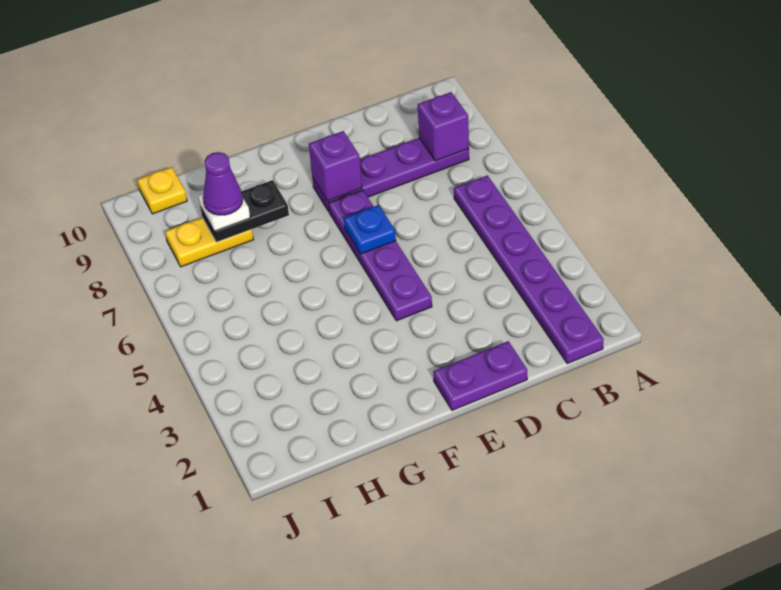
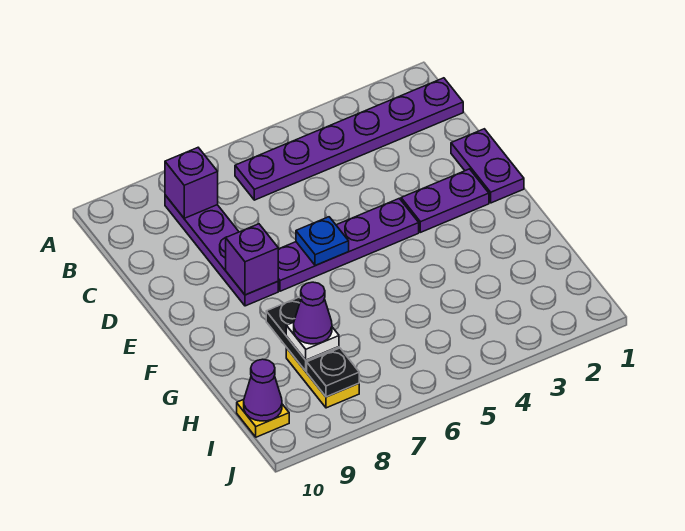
none -> purple plate E2:E3 level 1
none -> black plate I8 level 2
none -> purple cone I10 level 2

